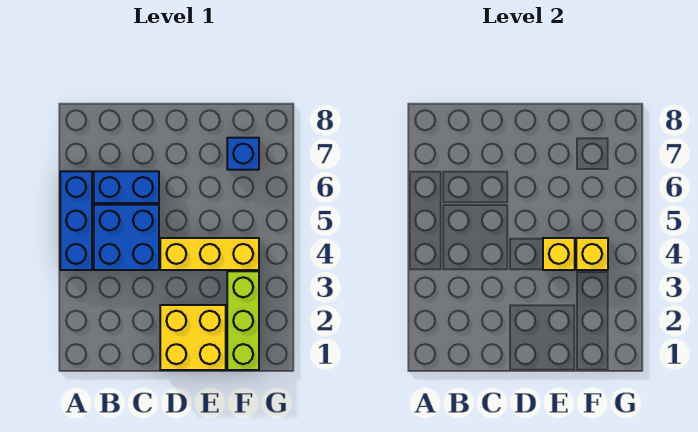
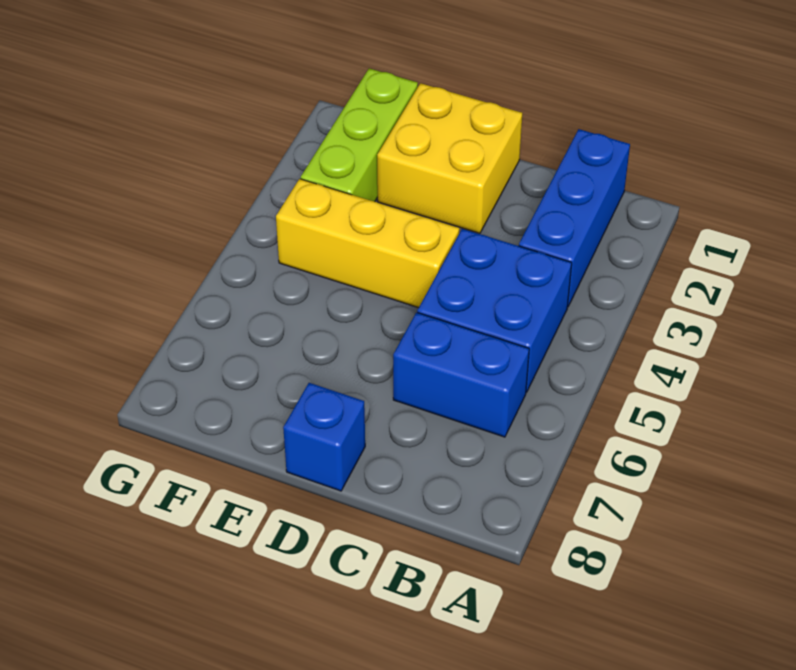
blue brick A4:A6 level 1 -> blue brick B1:B3 level 1
yellow brick E4 level 2 -> none
yellow brick F4 level 2 -> none
blue brick F7 level 1 -> blue brick D8 level 1

